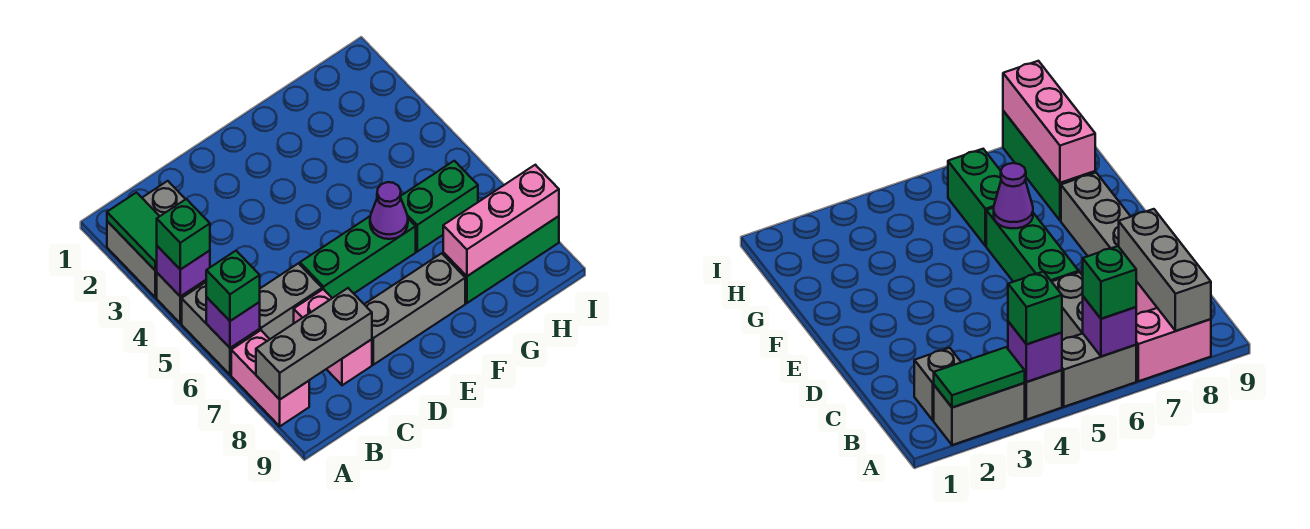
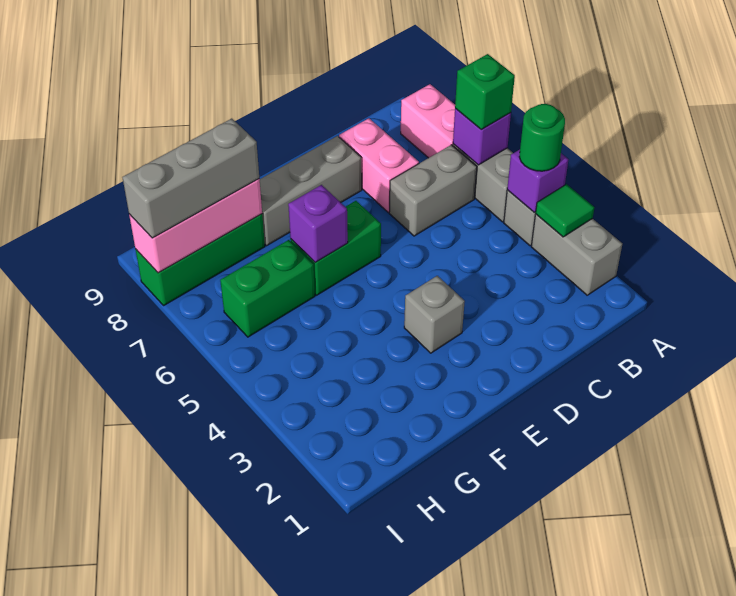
green tile A2:A3 level 2 -> green tile A3 level 2
green brick A4 level 3 -> green round brick A4 level 3
grey brick A8:C8 level 2 -> grey brick G8:I8 level 3
grey brick B2 level 1 -> grey brick E3 level 1
green brick D6:F6 level 1 -> green brick E6:F6 level 1
purple cone F6 level 2 -> purple brick F6 level 2

